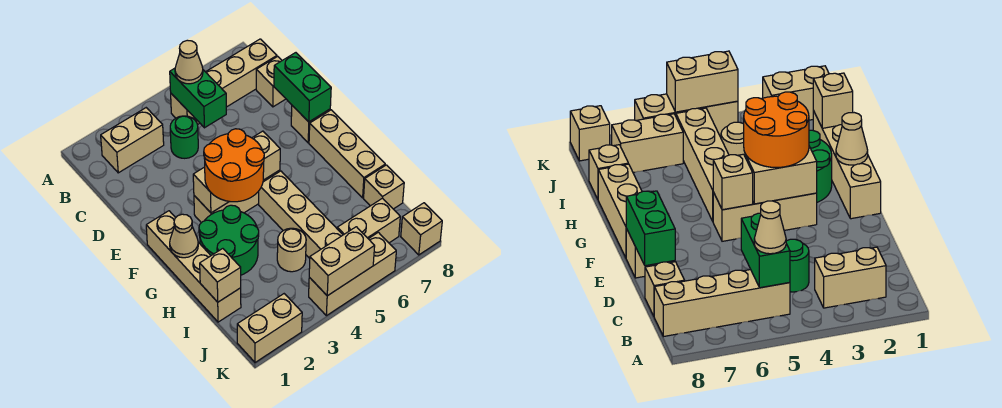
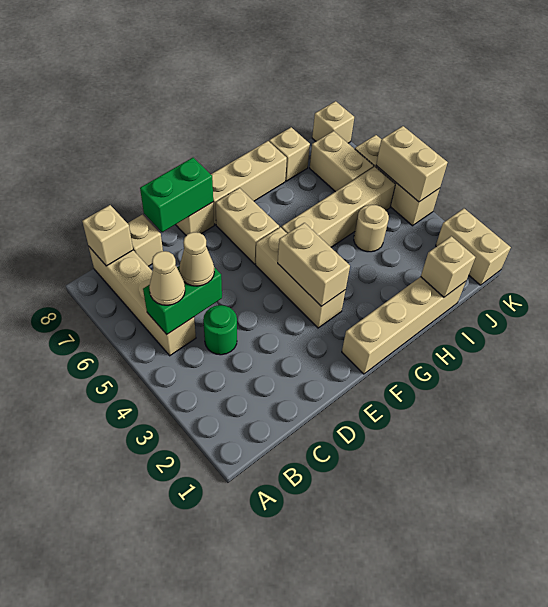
tan brick B2:B3 level 1 -> tan brick F6:F7 level 1
orange round brick F3:G4 level 3 -> none
tan brick F5 level 2 -> tan brick B8 level 2
tan cone G1 level 2 -> tan cone C5 level 3
green round brick G2:H3 level 1 -> none

